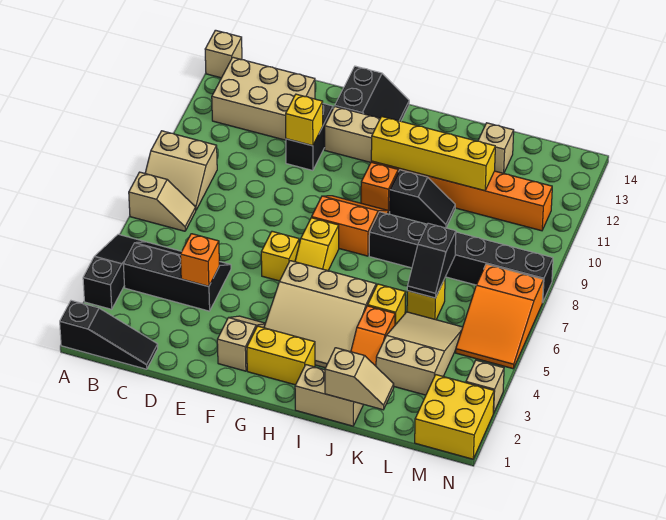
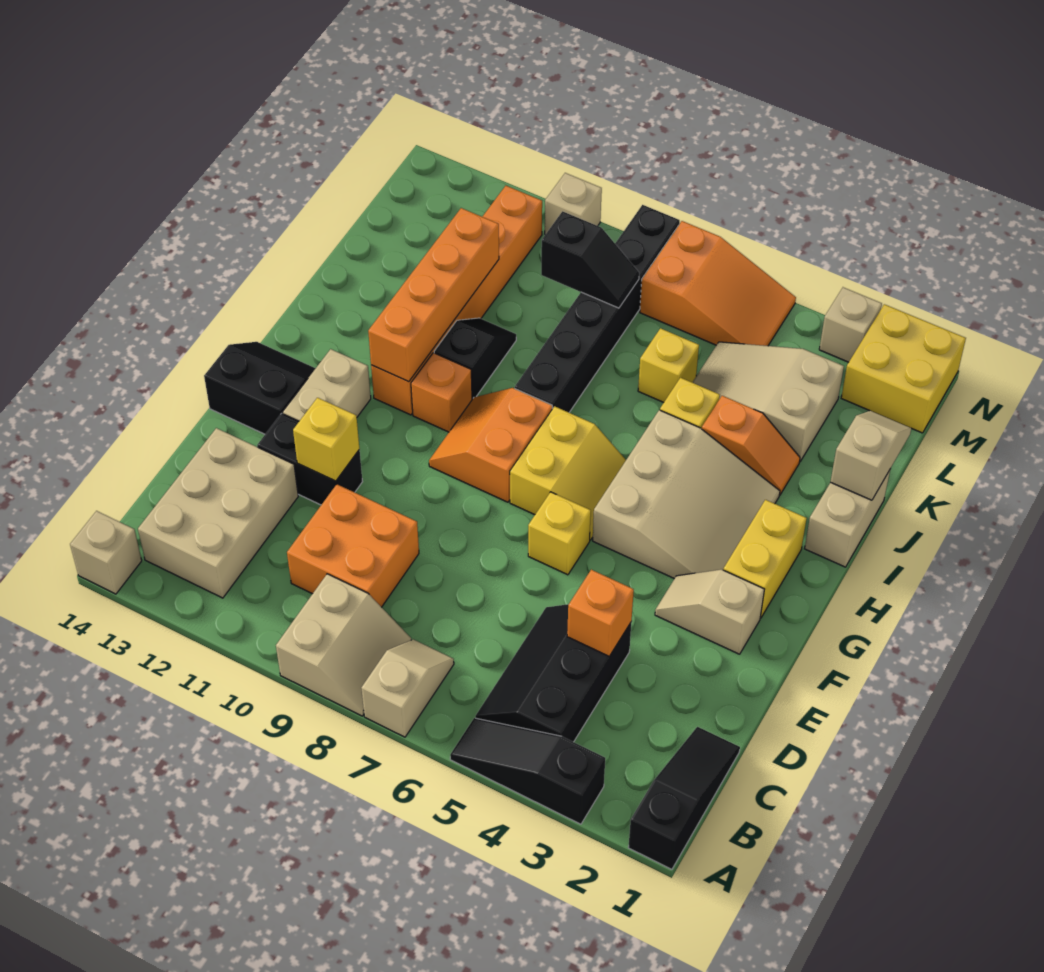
none -> orange brick C9:D10 level 1
yellow slope G6:G7 level 1 top 7 -> yellow slope G6:H7 level 1 top 7
yellow brick H11:K11 level 2 -> orange brick H11:K11 level 2
black slope K6:K7 level 2 top 7 -> black slope L8:L9 level 2 top 9
tan brick K13 level 1 -> tan brick N10 level 1

